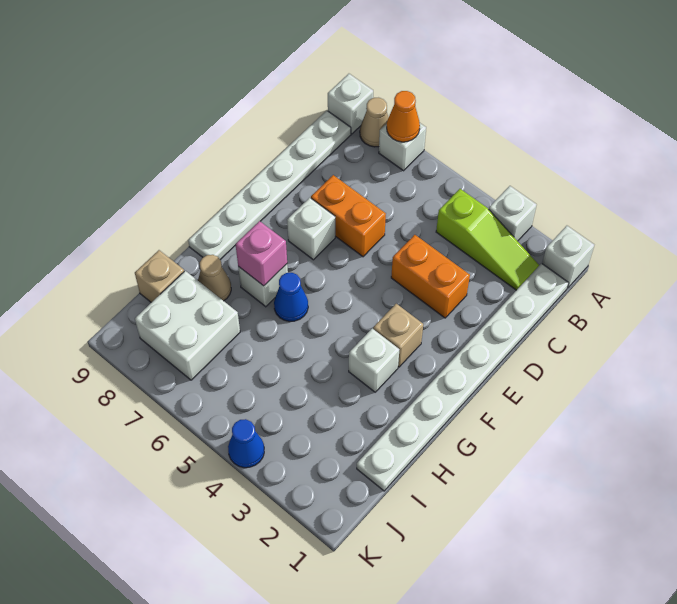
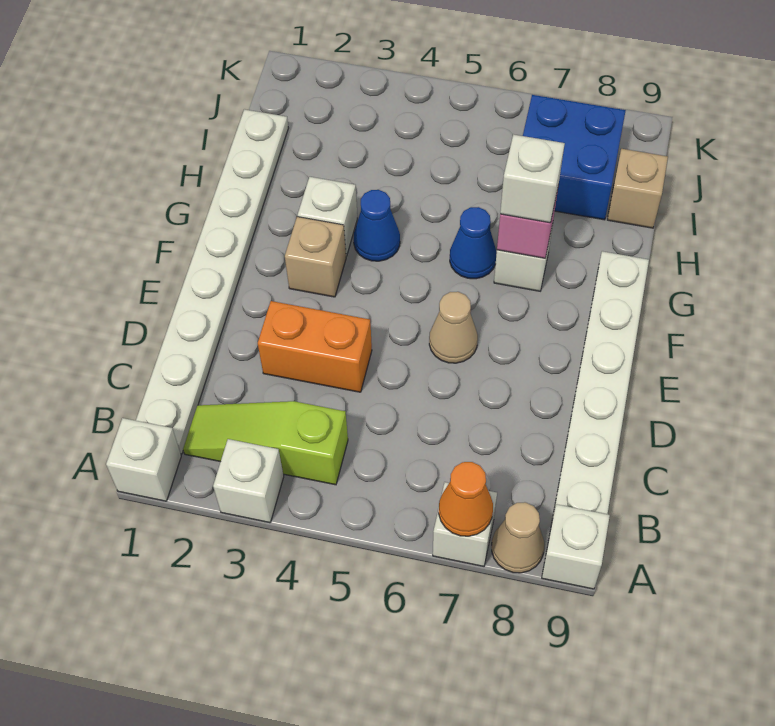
orange brick D6:D7 level 1 -> none
white brick E7 level 1 -> white brick G7 level 3
tan cone H8 level 1 -> tan cone E6 level 1
white brick I7:J8 level 1 -> blue brick I7:J8 level 1
blue cone K4 level 1 -> blue cone G4 level 1

